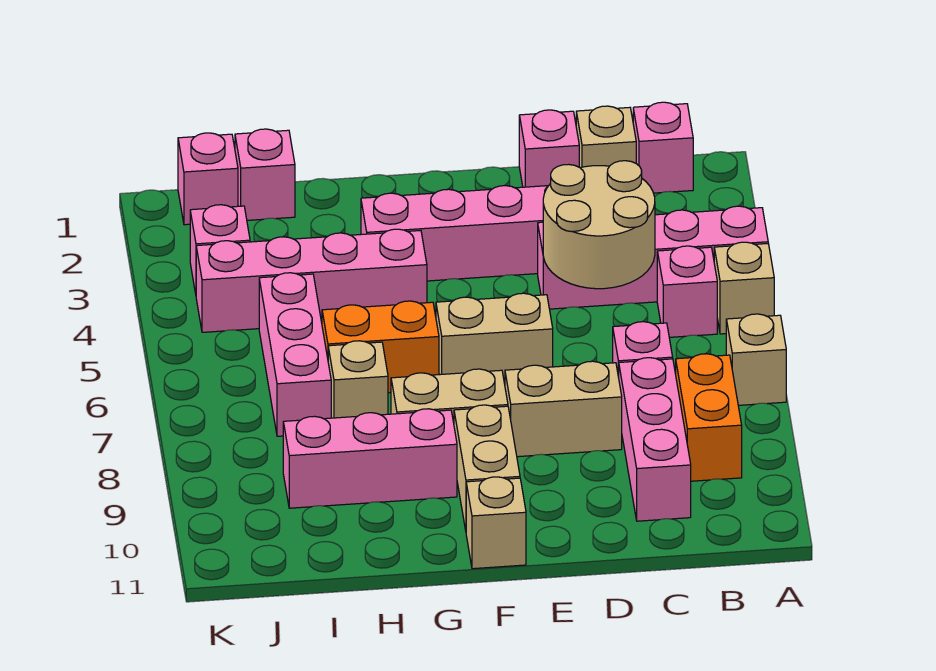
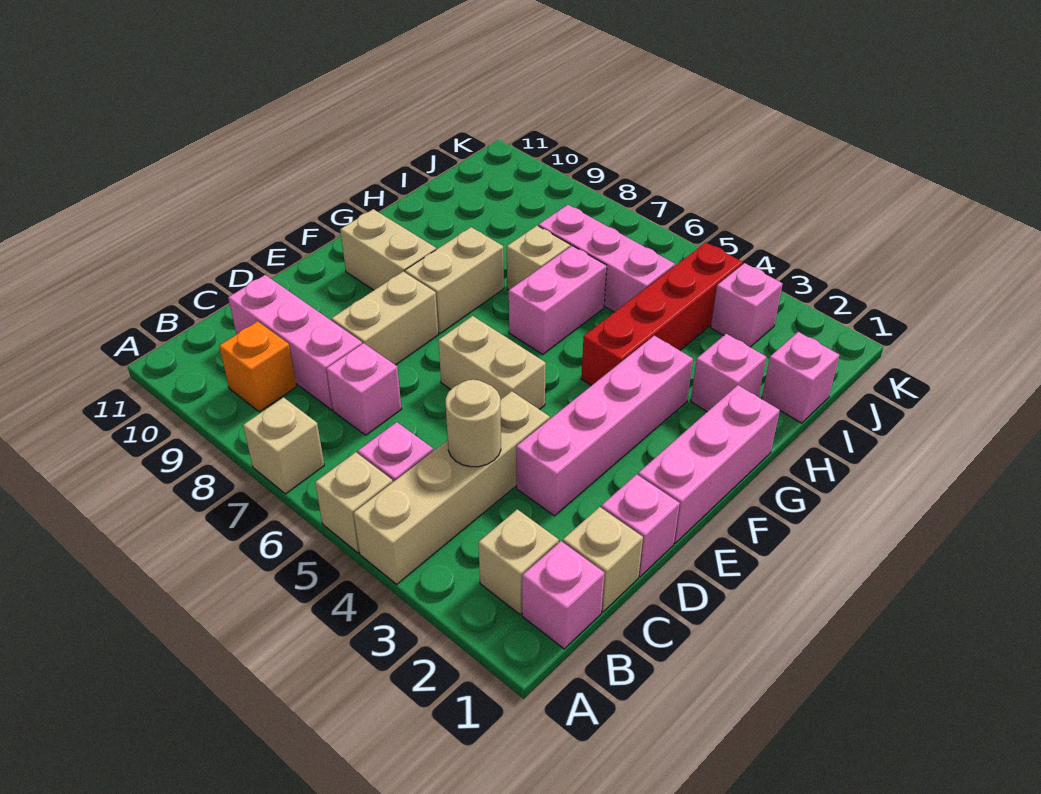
pink brick A4:D4 level 1 -> tan brick A4:D4 level 1
orange brick B8:B9 level 1 -> orange brick B9 level 1
tan round brick C4:D5 level 2 -> tan round brick C4 level 2
tan brick E6:F6 level 1 -> tan brick E5:E6 level 1
tan brick F11 level 1 -> tan brick B2 level 1
pink brick G4:J4 level 1 -> red brick G4:J4 level 1
orange brick G6:H6 level 1 -> pink brick G6:H6 level 1
pink brick G9:I9 level 1 -> pink brick E1:G1 level 1
pink brick J1 level 1 -> pink brick H2 level 1

